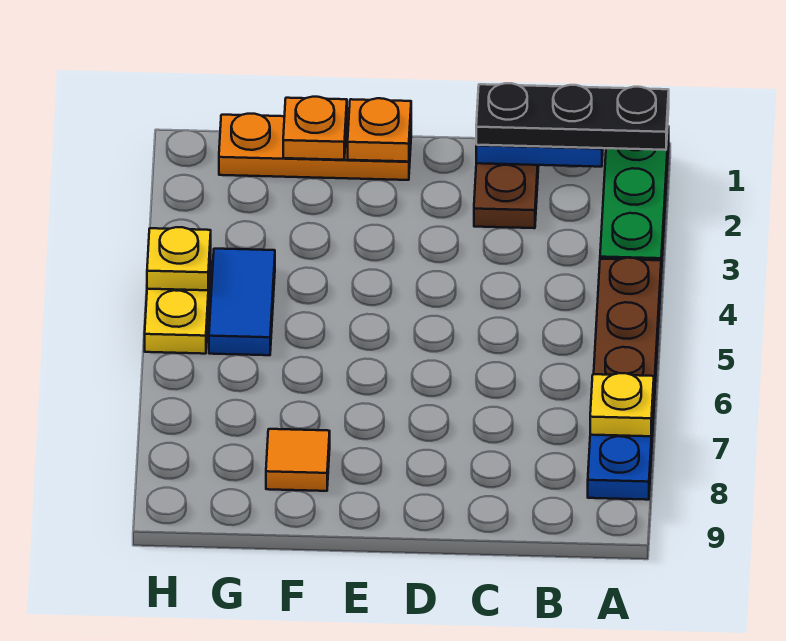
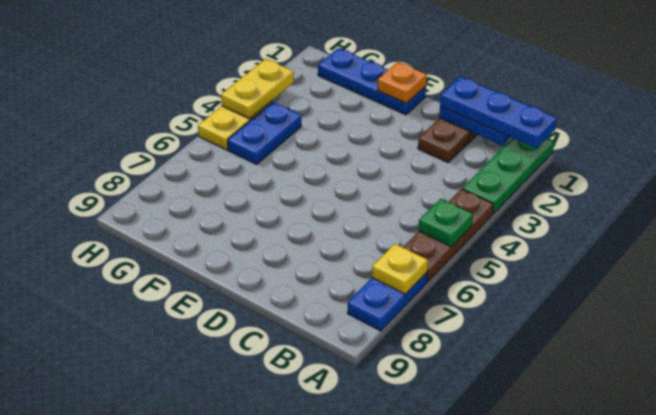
black plate A1:C1 level 3 -> blue plate A1:C1 level 3
none -> green plate A5 level 2
orange plate E1:G1 level 1 -> blue plate E1:G1 level 1
orange plate F1 level 2 -> none
orange tile F8 level 1 -> none
blue tile G4:G5 level 1 -> blue plate G4:G5 level 1
yellow plate H4 level 2 -> yellow plate H3:H4 level 2

